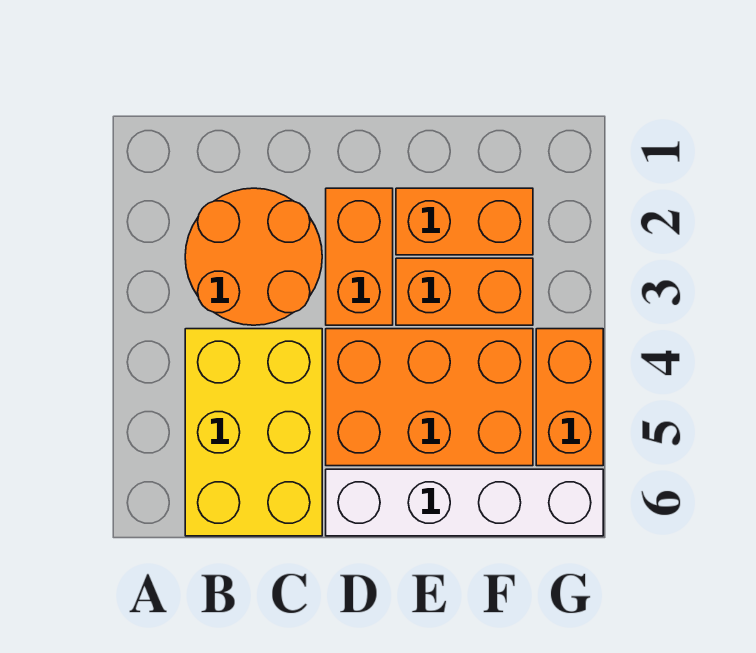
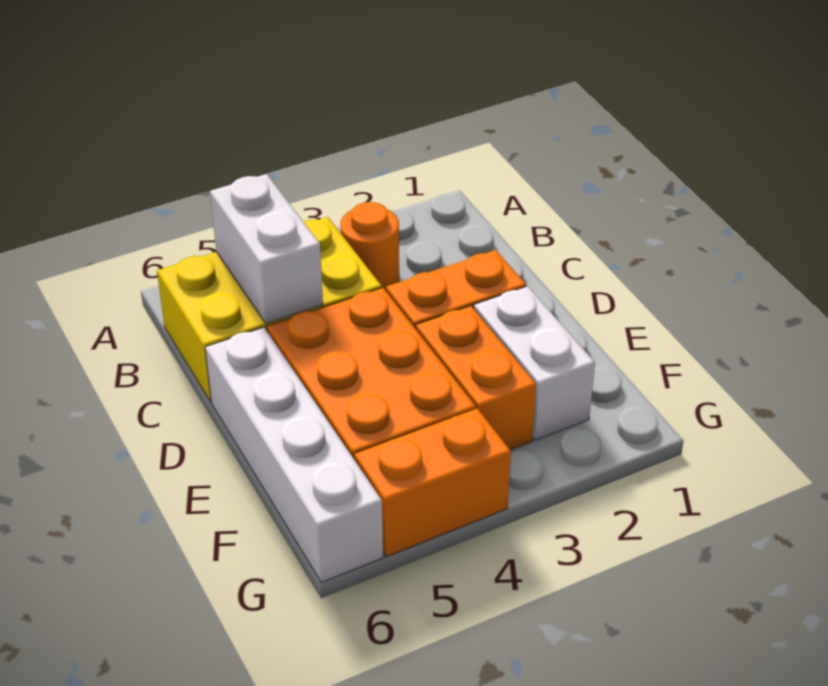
orange round brick B2:C3 level 1 -> orange round brick B3 level 1
none -> white brick B5:C5 level 2
orange brick E2:F2 level 1 -> white brick E2:F2 level 1

